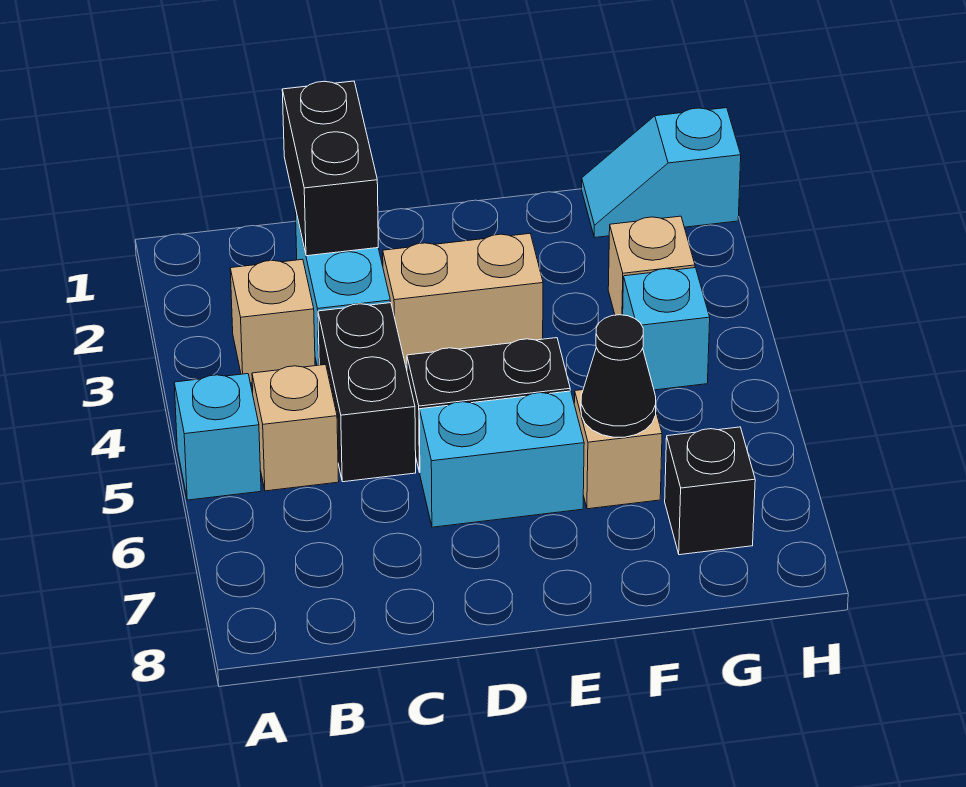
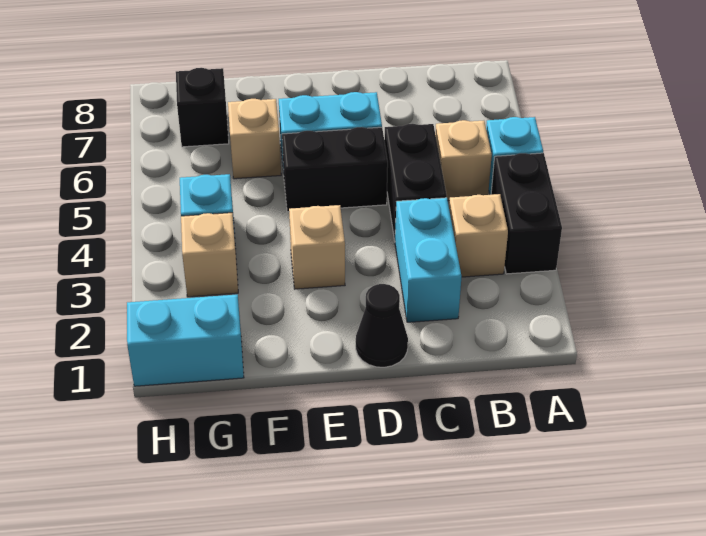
black brick C1:C2 level 2 -> black brick A3:A4 level 1
tan brick D3:E3 level 1 -> tan brick E3 level 1
black cone F6 level 2 -> black cone D1 level 1
cyan slope G1:H1 level 1 top H -> cyan brick G1:H1 level 1

